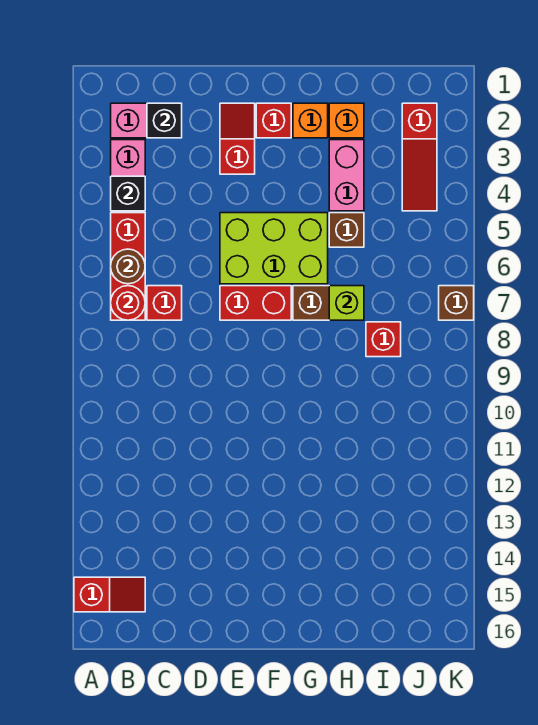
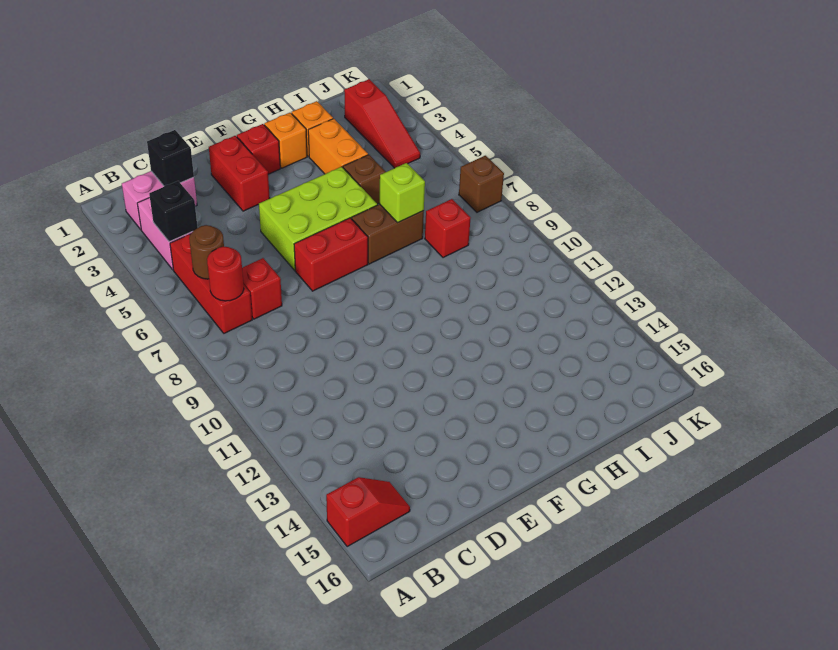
red slope E2:E3 level 1 top 3 -> red brick E2:E3 level 1
pink brick H3:H4 level 1 -> orange brick H3:H4 level 1

